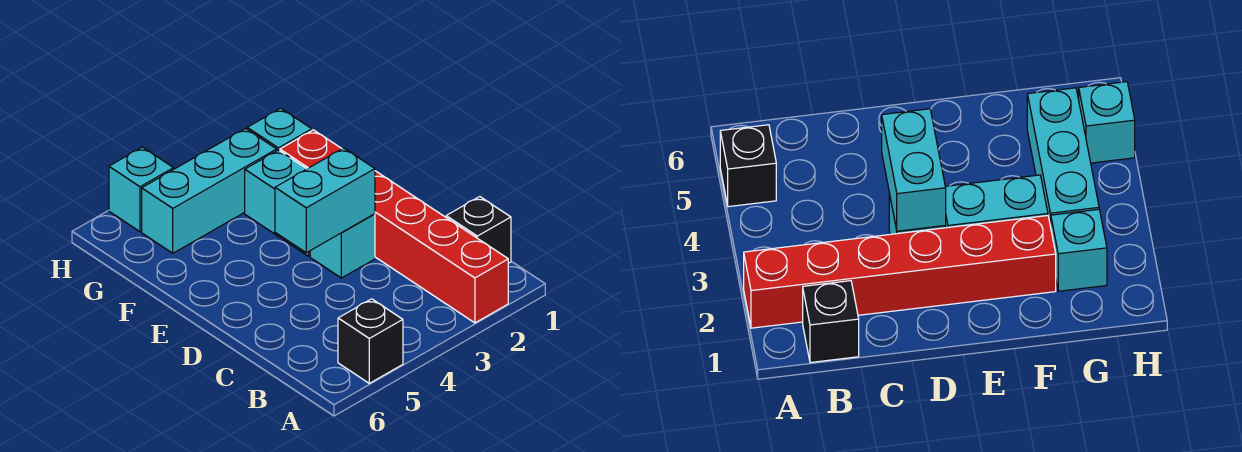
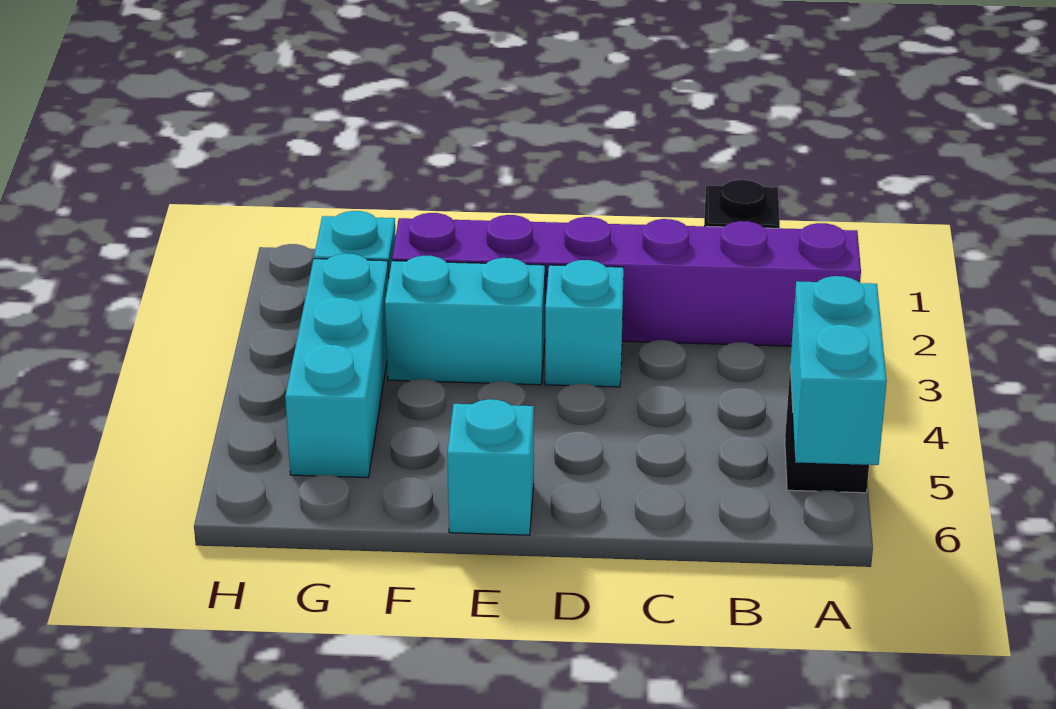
red brick A2:F2 level 1 -> purple brick A2:F2 level 1
cyan brick D3:D4 level 2 -> cyan brick A5:A6 level 2
cyan brick H5 level 1 -> cyan brick E6 level 1

